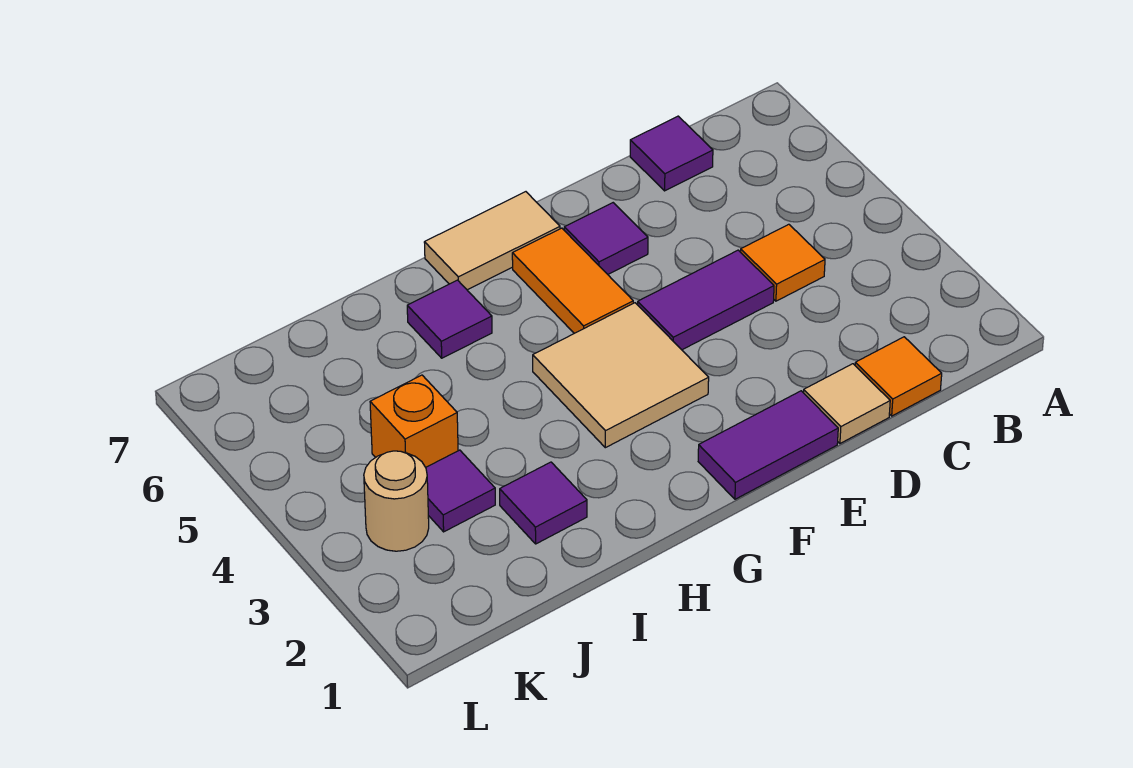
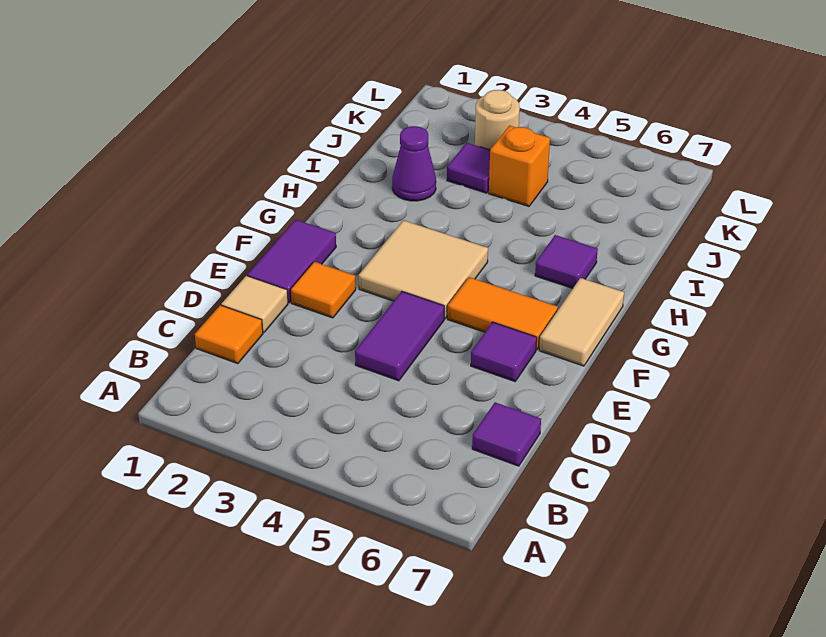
orange tile C4 level 1 -> orange tile E2 level 1
purple tile I2 level 1 -> purple cone I2 level 1

